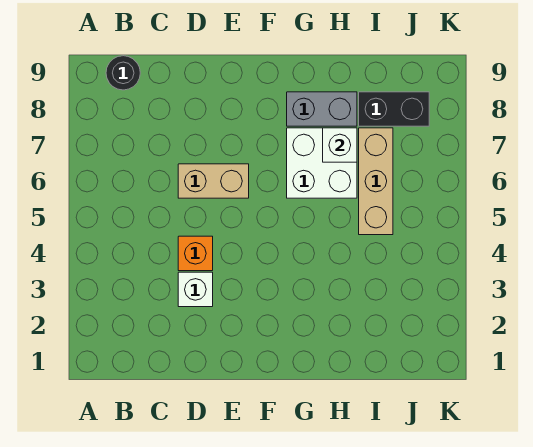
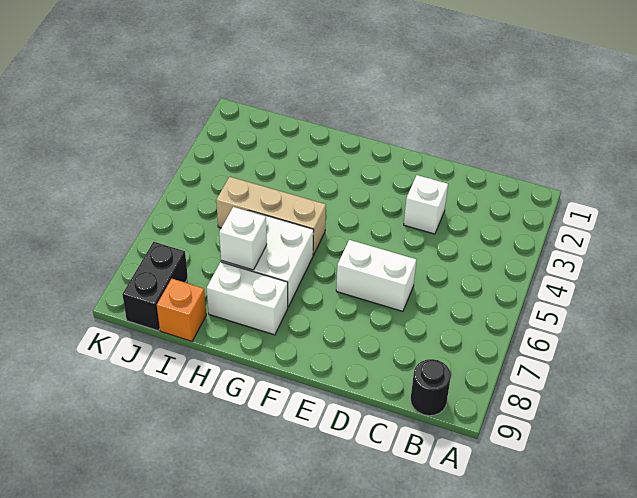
orange brick D4 level 1 -> orange brick I9 level 1
tan brick D6:E6 level 1 -> white brick D6:E6 level 1
grey brick G8:H8 level 1 -> white brick G8:H8 level 1
tan brick I5:I7 level 1 -> tan brick G5:I5 level 1
black brick I8:J8 level 1 -> black brick J8:J9 level 1

